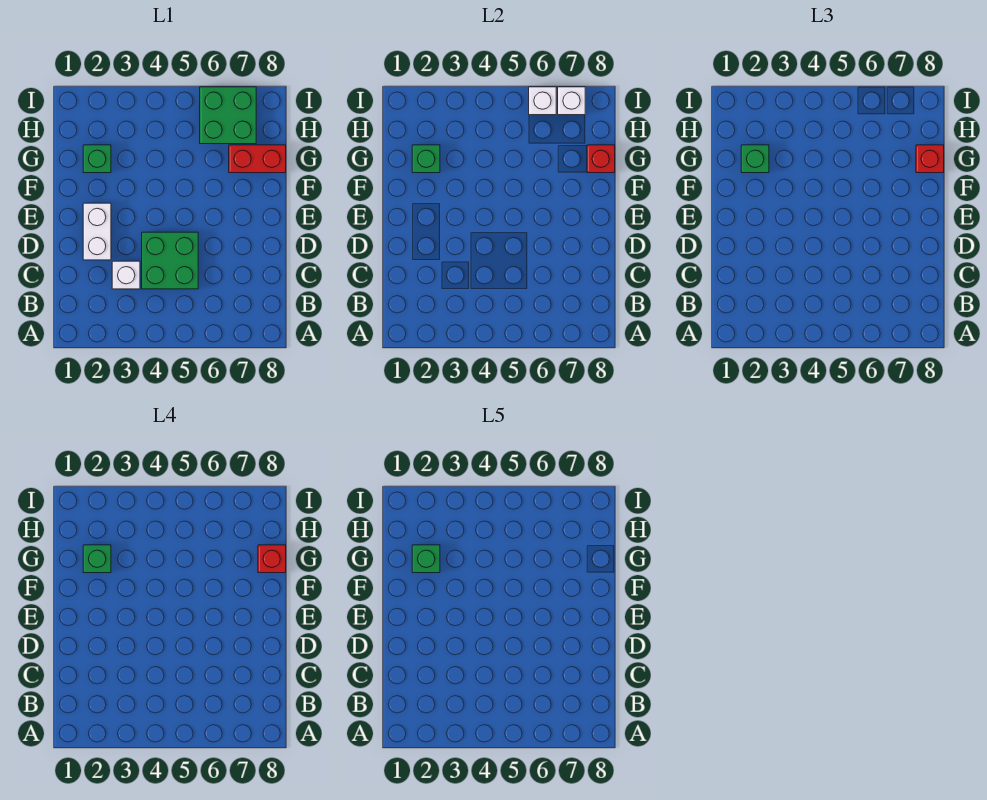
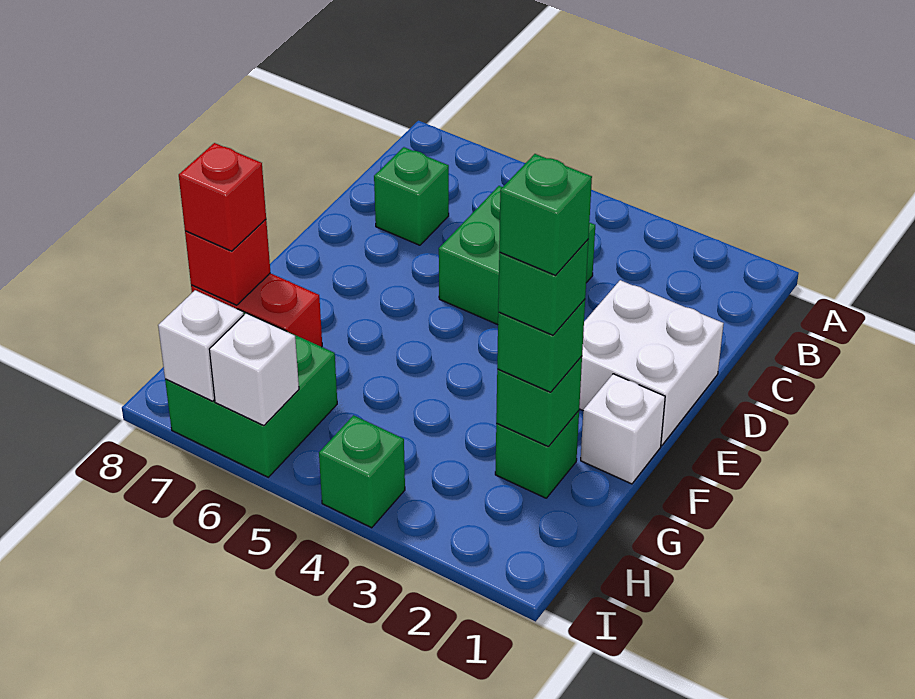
white brick C3 level 1 -> white brick F1 level 1
none -> green brick C7 level 1
white brick D2:E2 level 1 -> white brick D1:E2 level 1
red brick G8 level 4 -> none
none -> green brick I4 level 1

